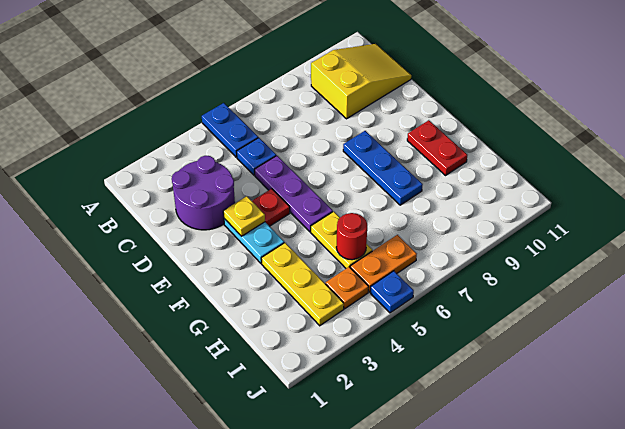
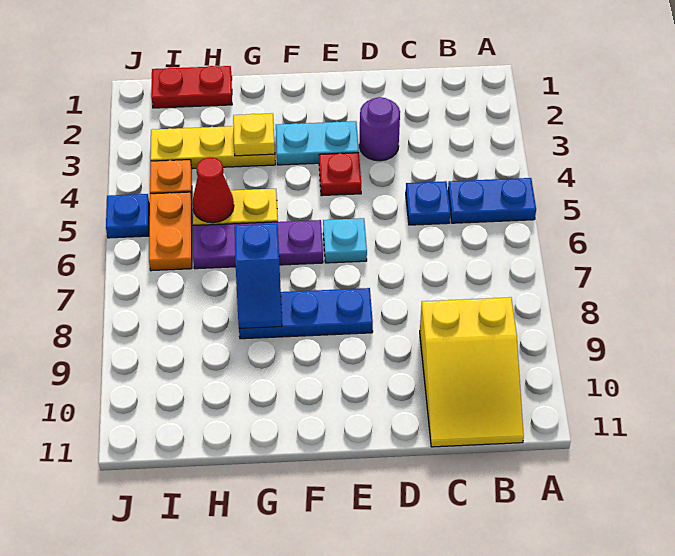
purple round brick C2:D3 level 1 -> purple round brick D3 level 1
purple plate D5:F5 level 1 -> purple plate F6:H6 level 1
yellow plate E3 level 2 -> yellow plate G3 level 2
none -> cyan plate E6 level 1
red plate F10:G10 level 1 -> red plate H1:I1 level 1
none -> blue slope G7:G8 level 2 top 7
red round brick H5 level 2 -> red cone H5 level 2

